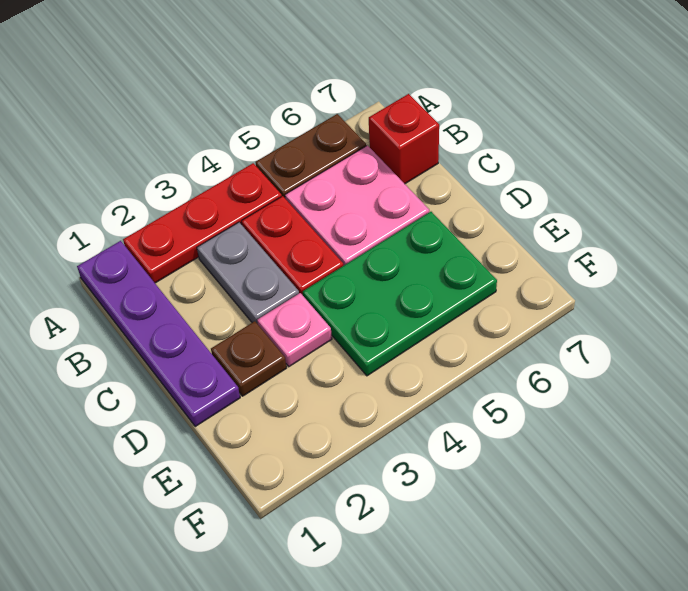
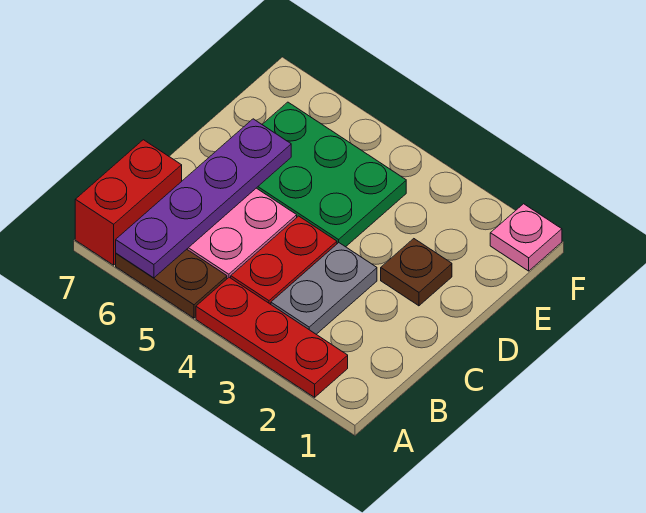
purple plate A1:D1 level 1 -> purple plate A6:D6 level 2
red brick B7 level 1 -> red brick A7:B7 level 1
pink plate D3 level 1 -> pink plate F1 level 1

